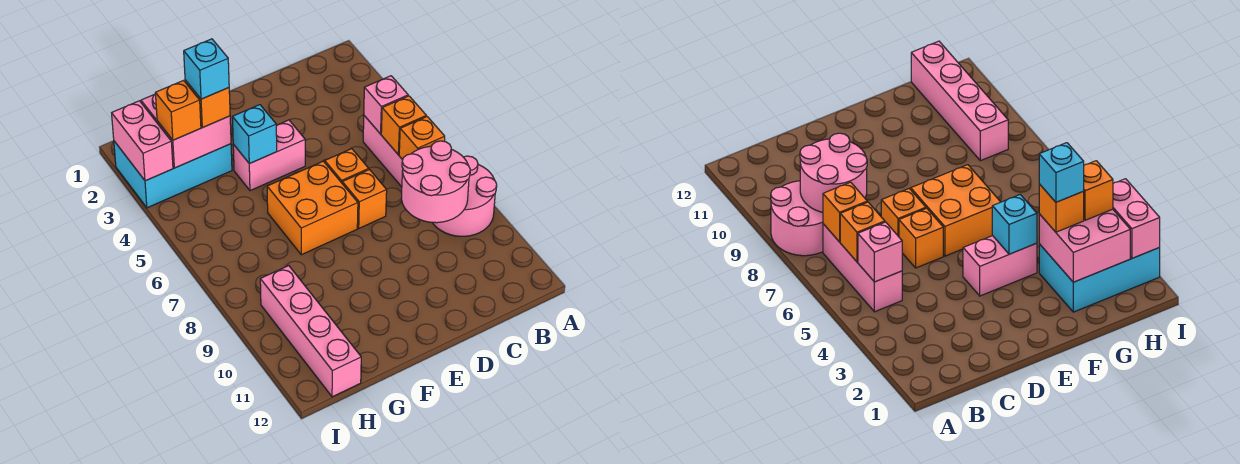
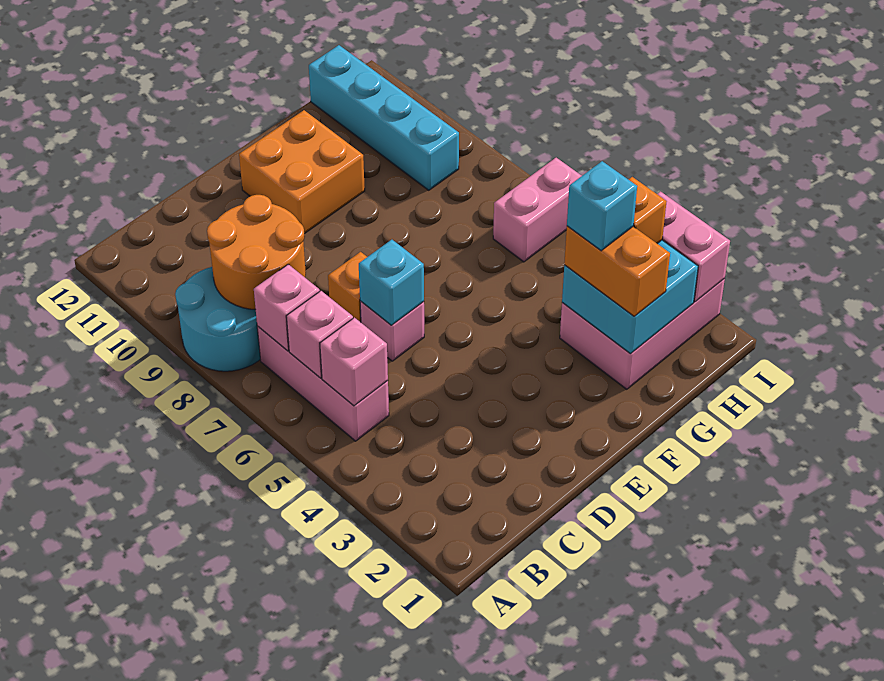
pink round brick A8:B9 level 1 -> cyan round brick A8:B9 level 1
orange brick B6 level 2 -> pink brick B6 level 2
orange brick B7 level 2 -> pink brick B7 level 2
pink round brick B8:C9 level 2 -> orange round brick B8:C9 level 2
orange brick D6 level 1 -> pink brick D6 level 1
pink brick E4:F4 level 1 -> pink brick H6:I6 level 1
orange brick E6:F7 level 1 -> orange brick E10:F11 level 1
cyan brick F4 level 2 -> cyan brick D6 level 2
cyan brick G2:I3 level 1 -> pink brick G2:I3 level 1
pink brick G2:H3 level 2 -> cyan brick G2:H3 level 2
orange brick G3 level 3 -> orange brick G2:G3 level 3
pink brick H9:H12 level 1 -> cyan brick H9:H12 level 1

